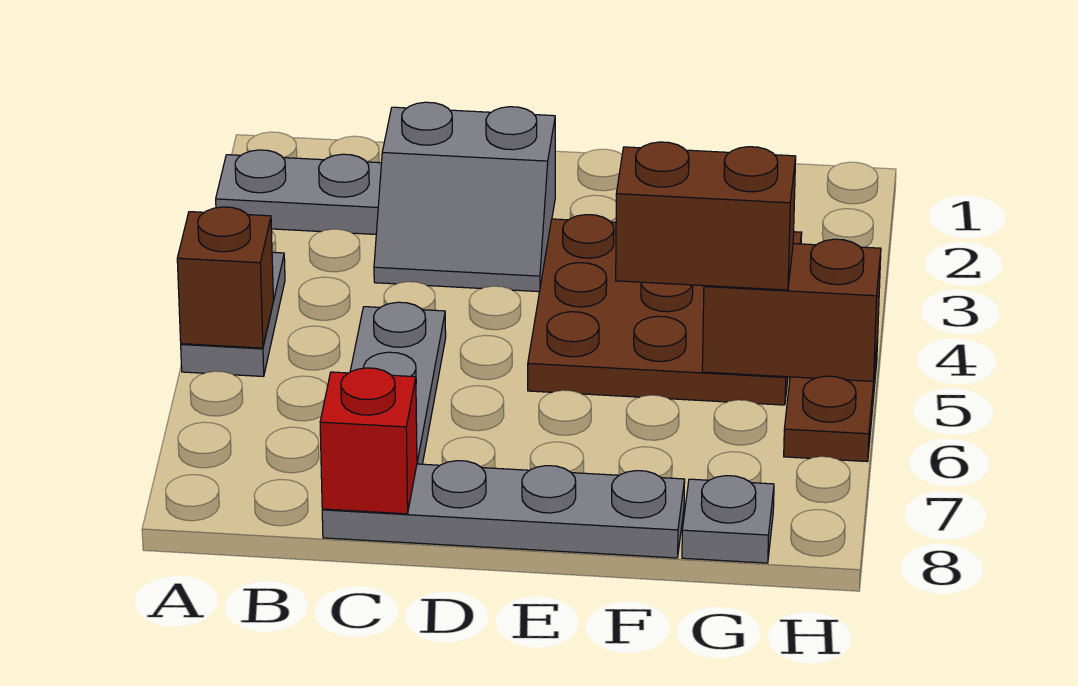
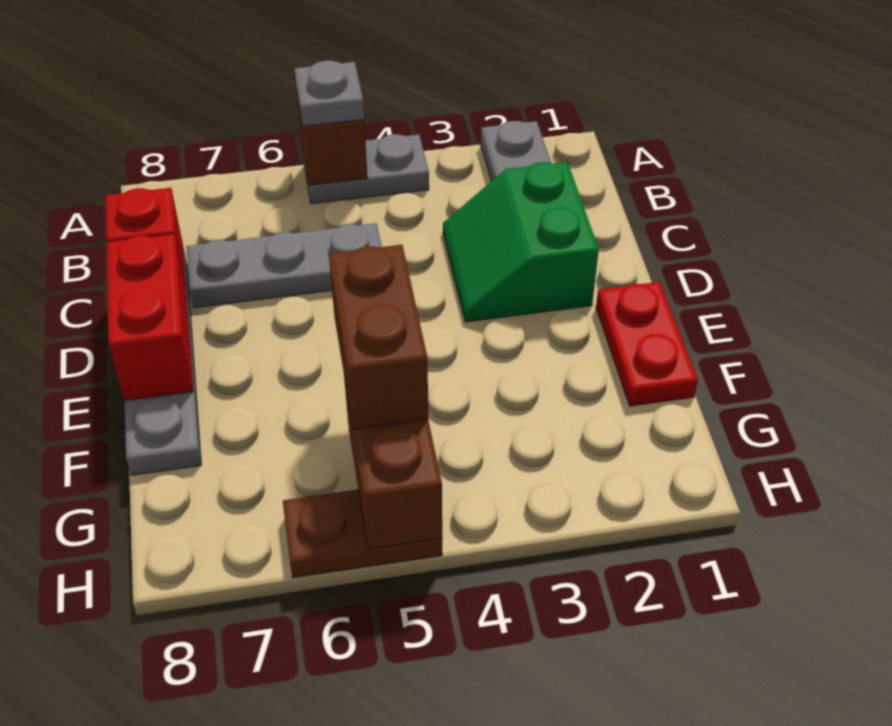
grey slope C2:D3 level 1 top 2 -> green slope C2:D3 level 1 top 2
none -> red brick D8:E8 level 2
none -> red plate E1:F1 level 1
brown plate E3:G5 level 1 -> none
grey plate G8 level 1 -> grey plate A5 level 3

